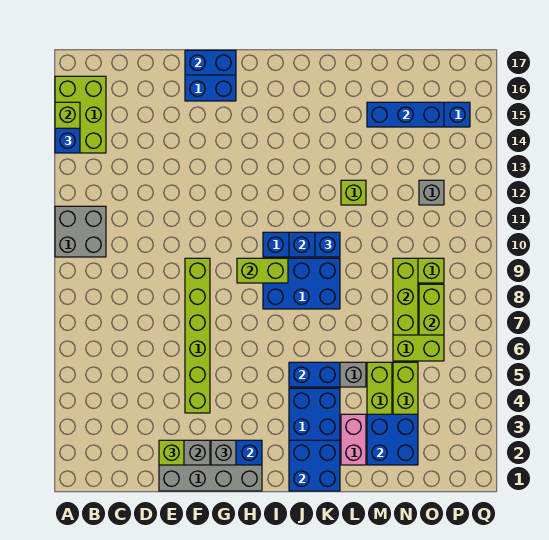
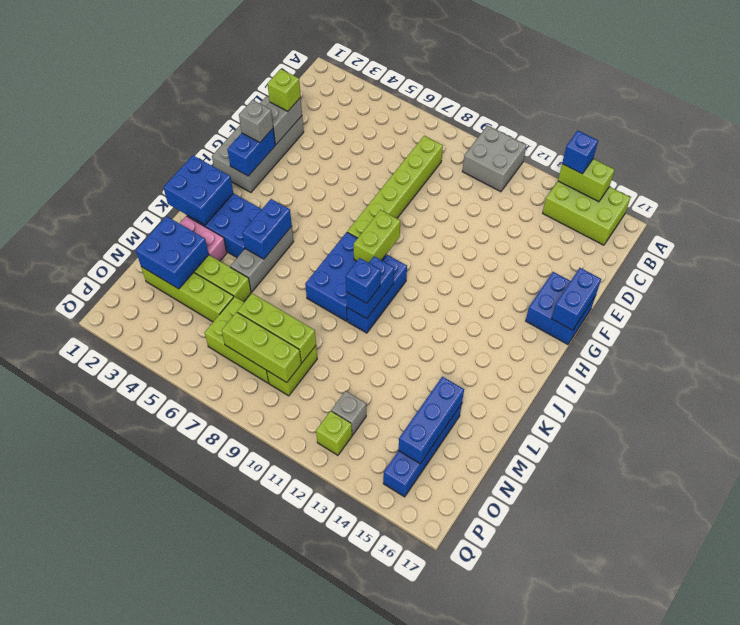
lime brick F4:F9 level 1 -> lime brick C8:H8 level 1
lime brick L12 level 1 -> lime brick P12 level 1
lime brick O7:O8 level 2 -> lime brick O7:O9 level 2

